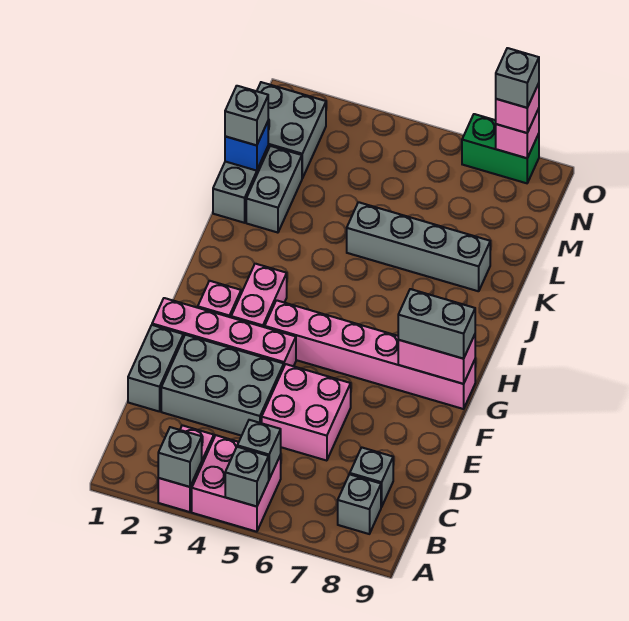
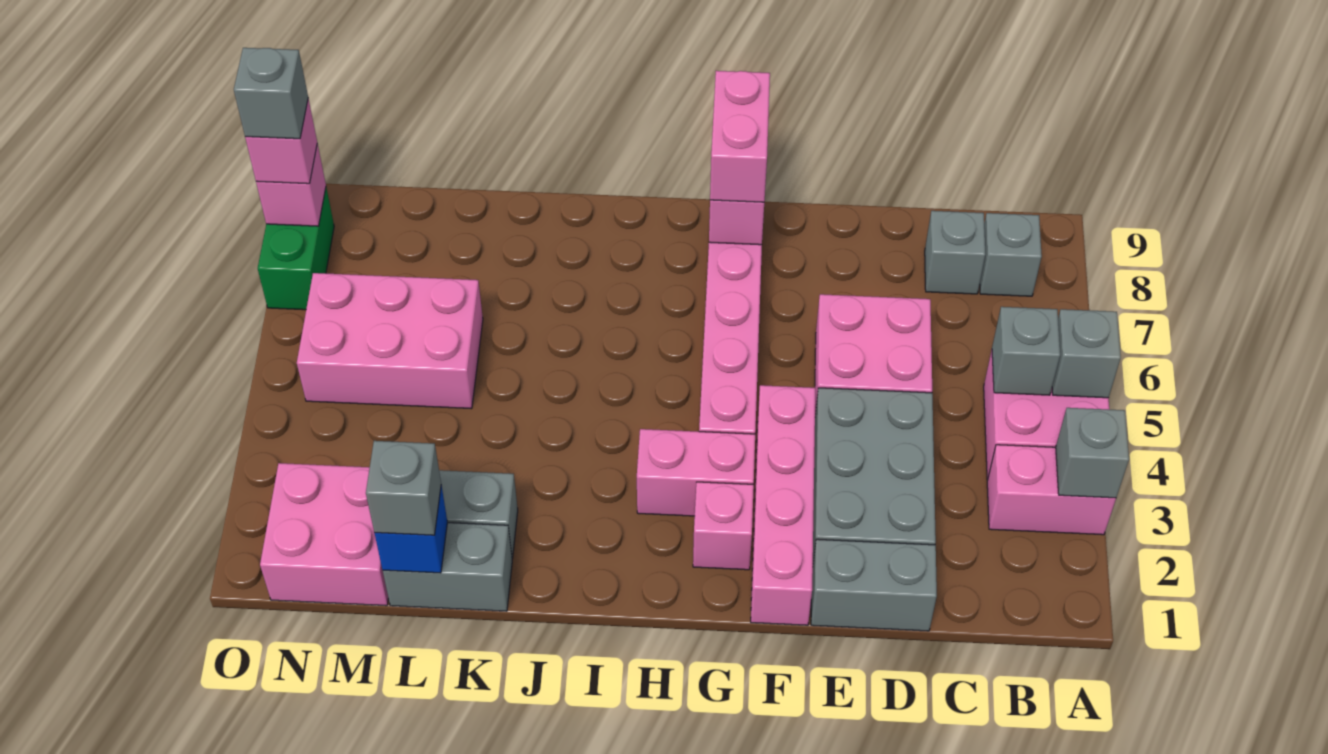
grey brick G8:G9 level 3 -> pink brick G8:G9 level 3
grey brick K5:K8 level 1 -> none
none -> pink brick L5:N6 level 1
grey brick M1:N2 level 1 -> pink brick M1:N2 level 1

